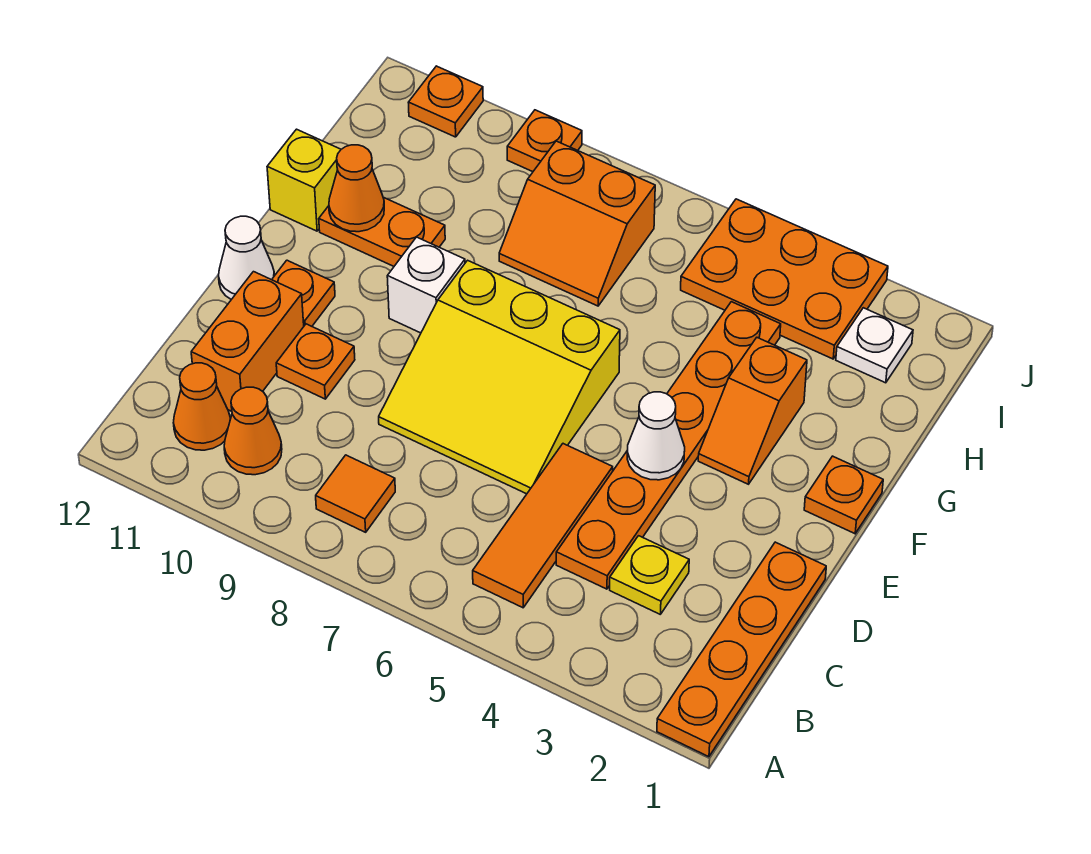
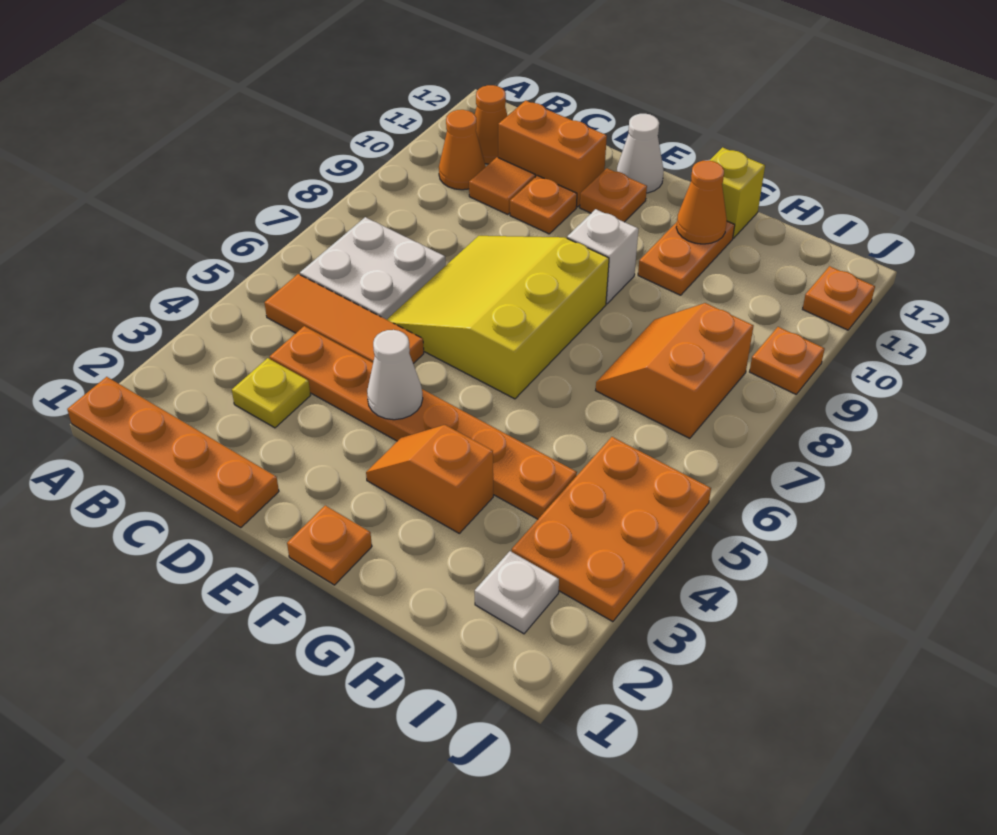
none -> white plate B6:C7 level 1
orange tile B8 level 1 -> orange tile C10 level 1

